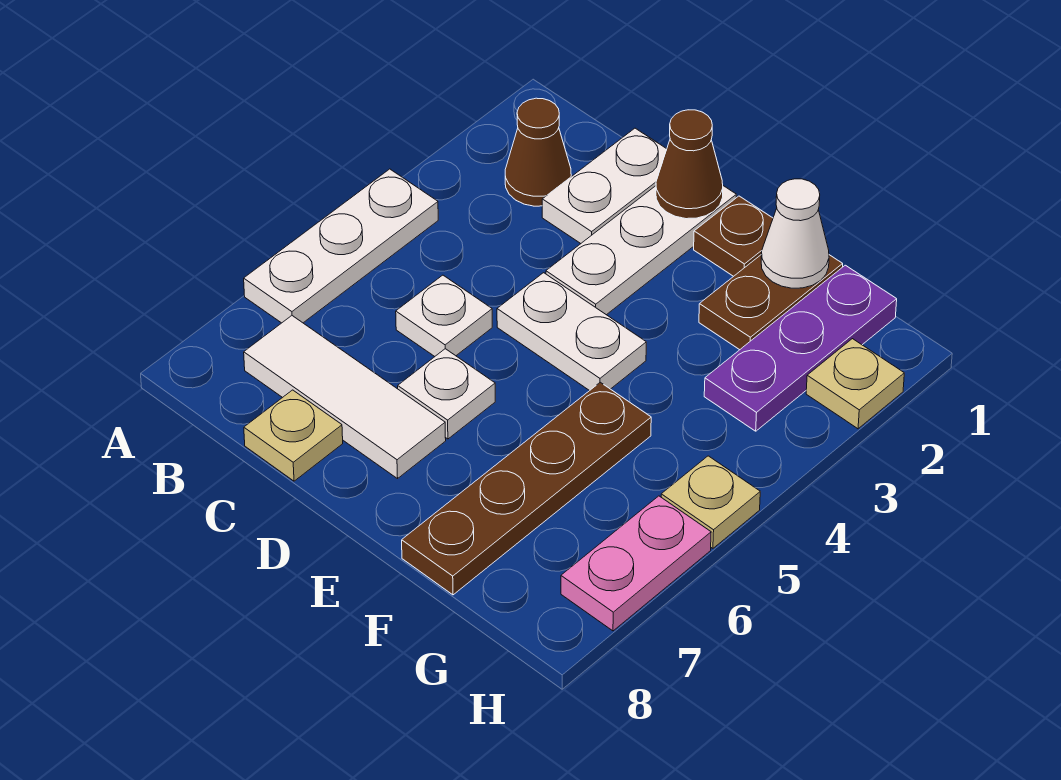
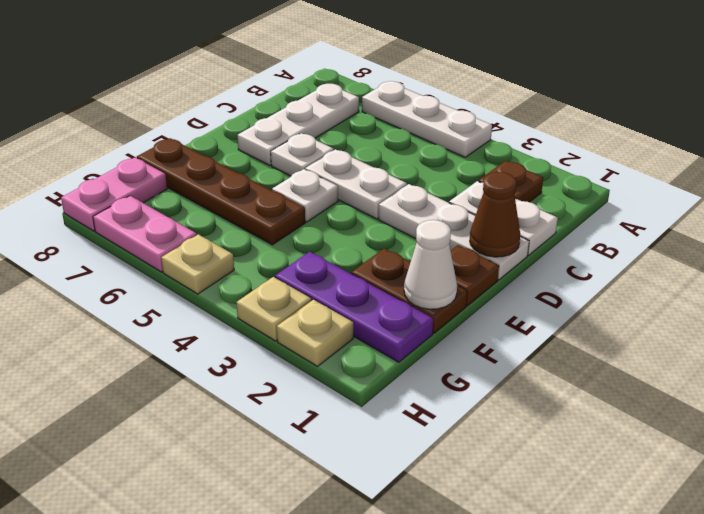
brown cone B2 level 1 -> brown plate B2 level 1
white tile B7:D7 level 1 -> white plate B7:D7 level 1
white plate C5 level 1 -> white plate E5 level 1
tan plate C8 level 1 -> tan plate H3 level 1
white plate D4:E4 level 1 -> white plate D4:D5 level 1
none -> pink plate G8:H8 level 1

